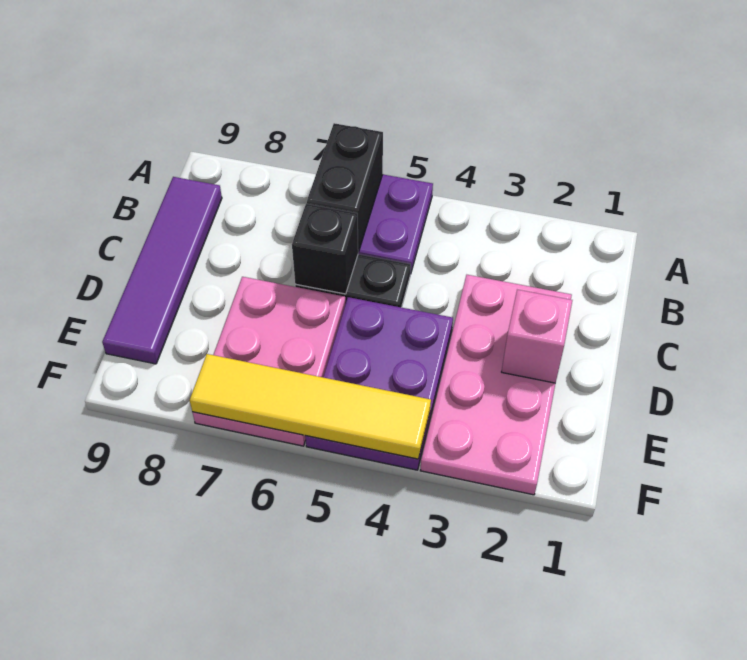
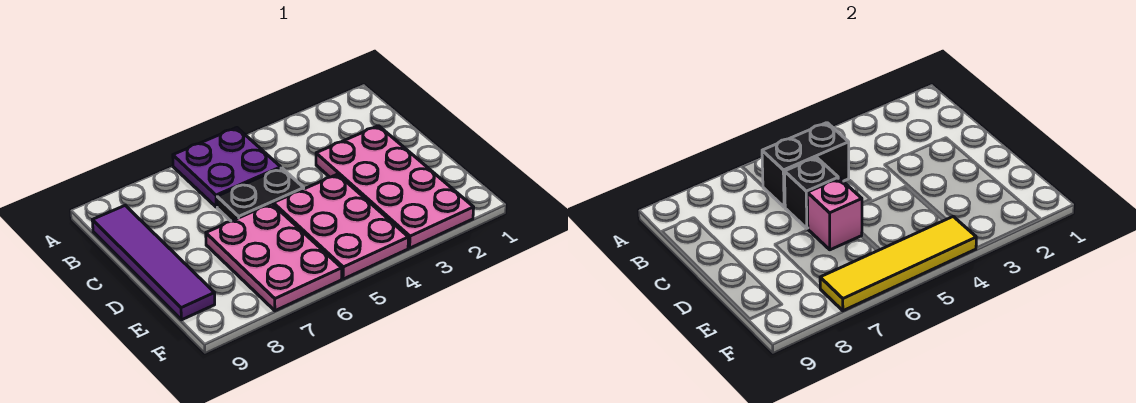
black brick A6:B6 level 2 -> black brick B5:B6 level 2
pink brick D2 level 2 -> pink brick D6 level 2
purple plate D4:F5 level 1 -> pink plate D4:F5 level 1

